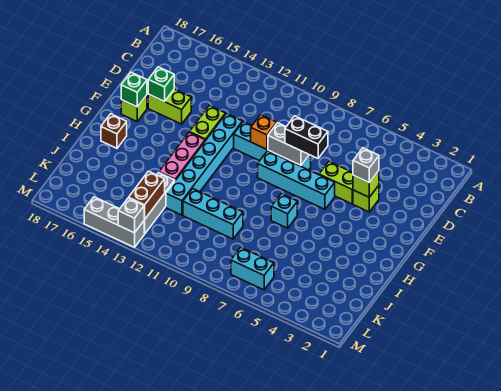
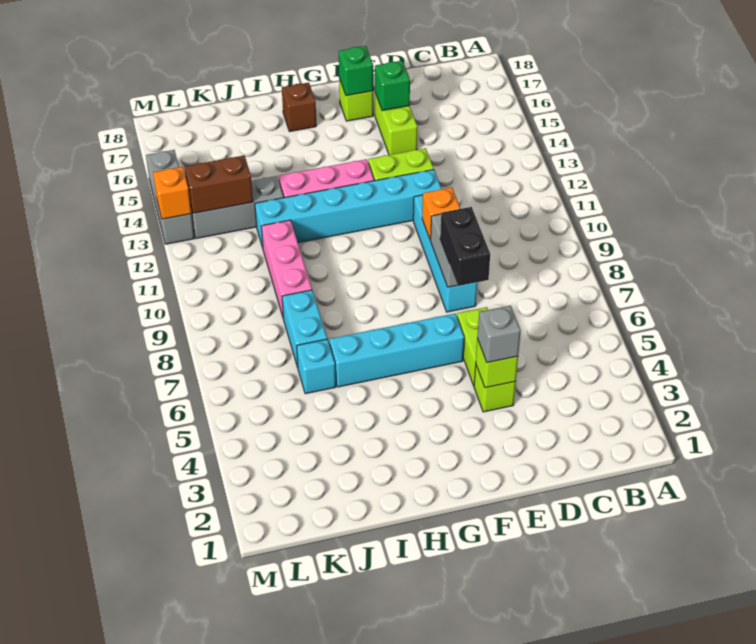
cyan brick F6:F9 level 1 -> cyan brick F6:I6 level 1
cyan brick H7 level 1 -> cyan brick J6 level 1
cyan brick J9:J11 level 1 -> pink brick J9:J11 level 1
cyan brick L6:L7 level 1 -> cyan brick J7:J8 level 1
grey brick M13 level 2 -> orange brick M13 level 2

